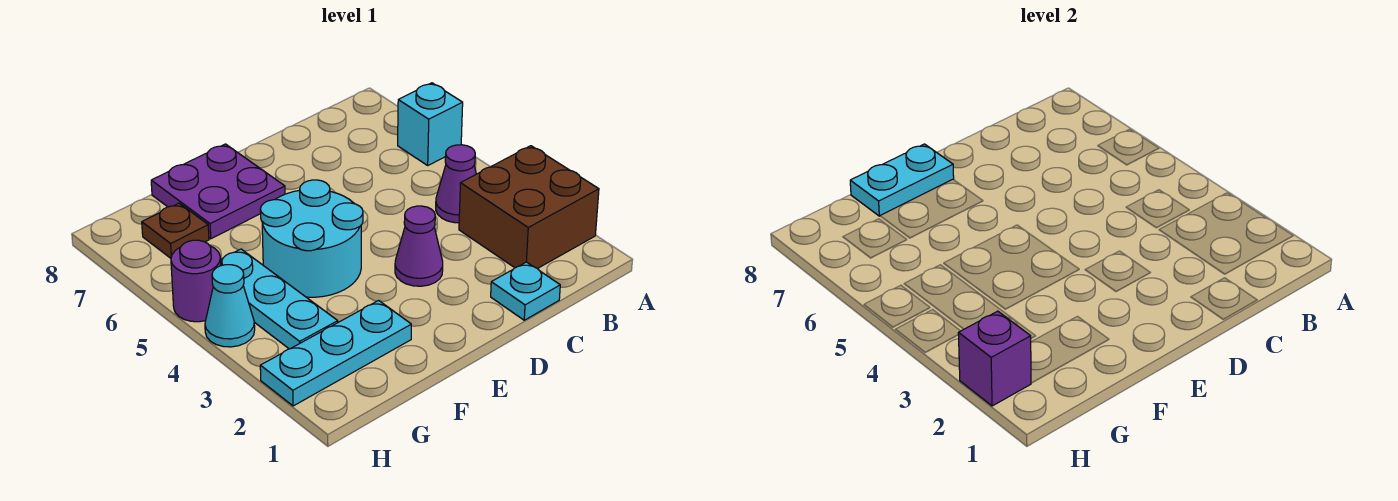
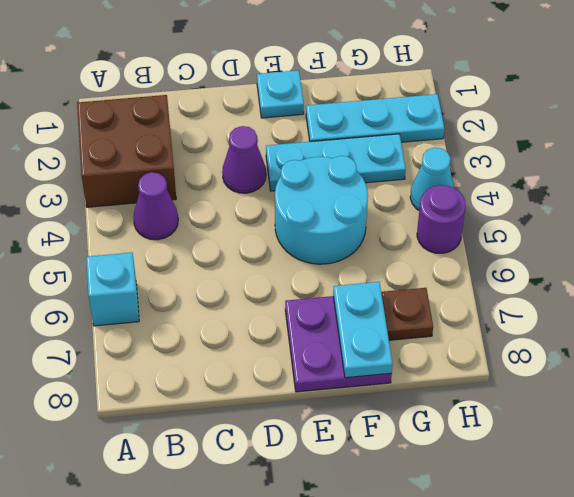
cyan plate C1 level 1 -> cyan plate E1 level 1
cyan plate E8:F8 level 2 -> cyan plate F7:F8 level 2
cyan plate G3:G5 level 1 -> cyan plate E3:G3 level 1
purple brick H2 level 2 -> none

